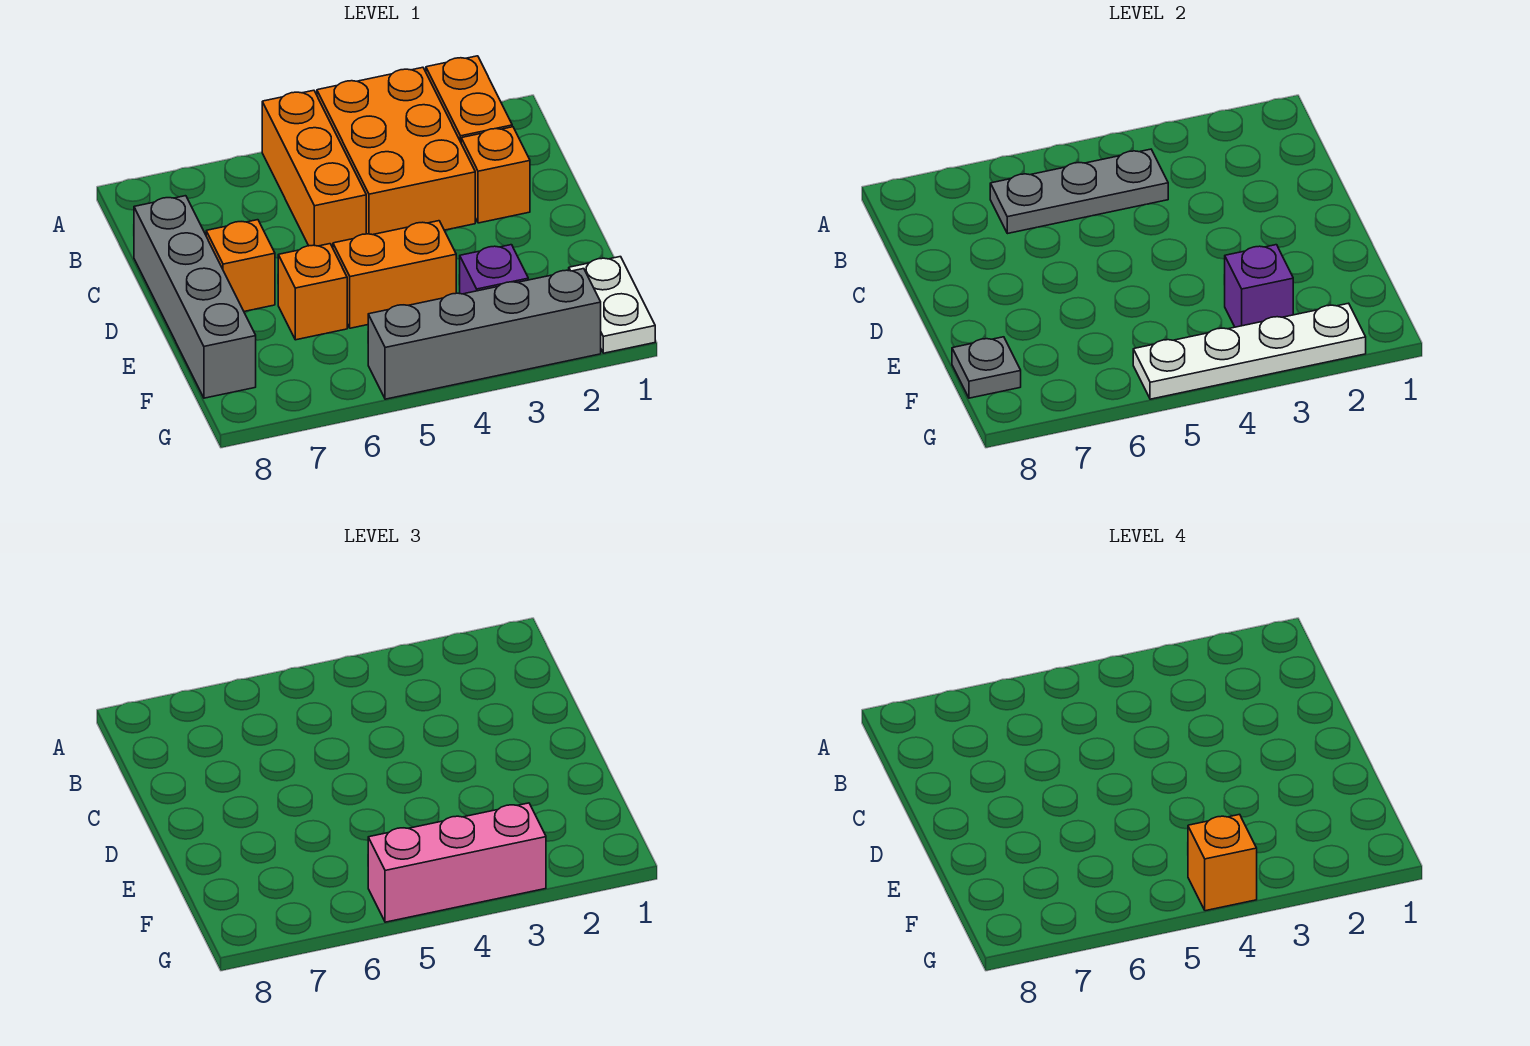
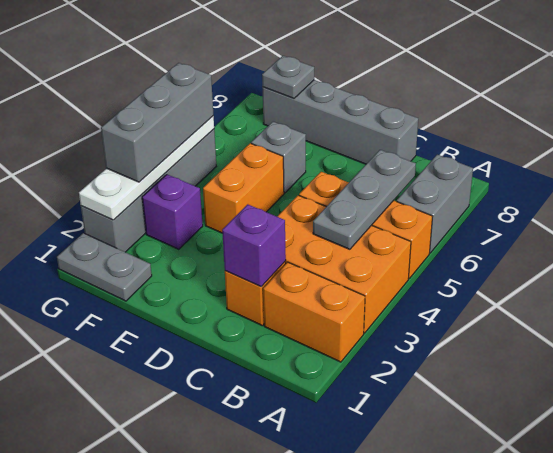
none -> grey brick A6:A7 level 1
orange brick D7 level 1 -> none
orange brick E6 level 1 -> grey brick E6 level 1
white plate F1:G1 level 1 -> grey plate F1:G1 level 1
purple brick F3 level 2 -> purple brick C2 level 2
pink brick G3:G5 level 3 -> grey brick G3:G5 level 3
orange brick G4 level 4 -> none

